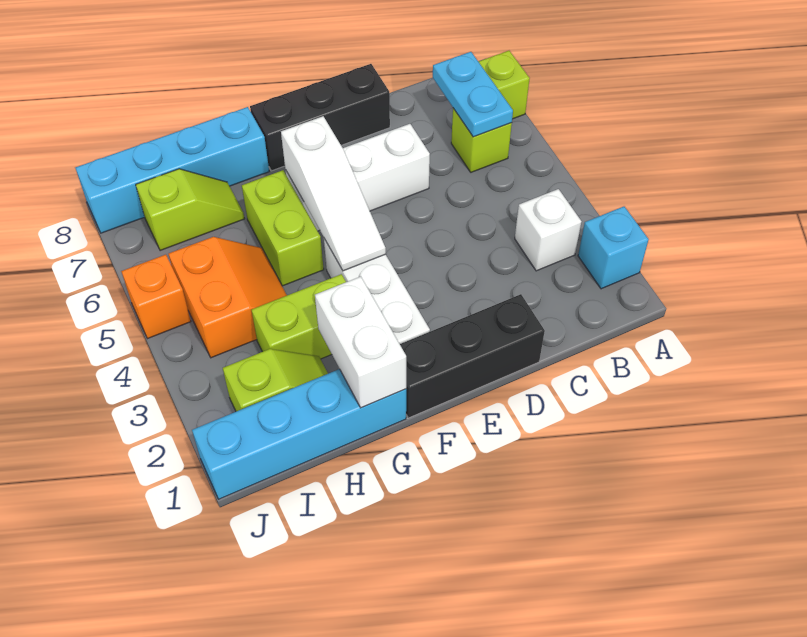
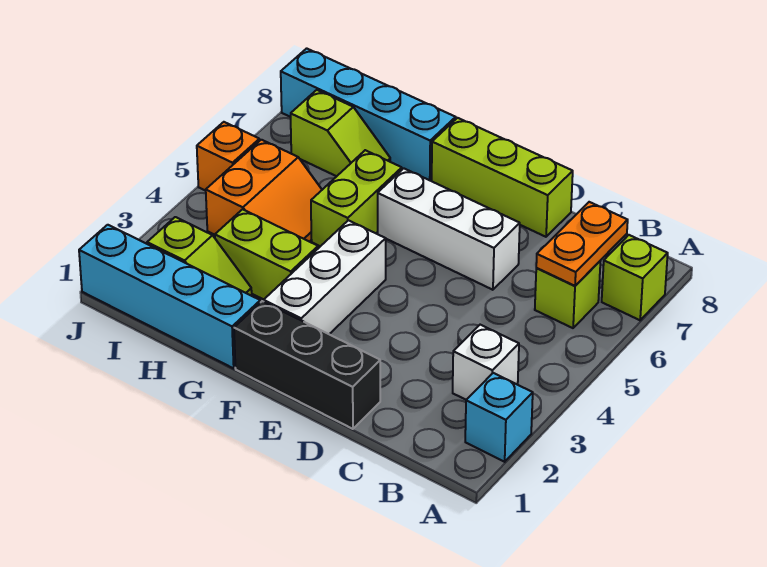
cyan plate B6:B7 level 2 -> orange plate B6:B7 level 2
black brick D8:F8 level 1 -> lime brick D8:F8 level 1
white slope F4:F6 level 2 top 6 -> none
white brick G1:G2 level 2 -> none

